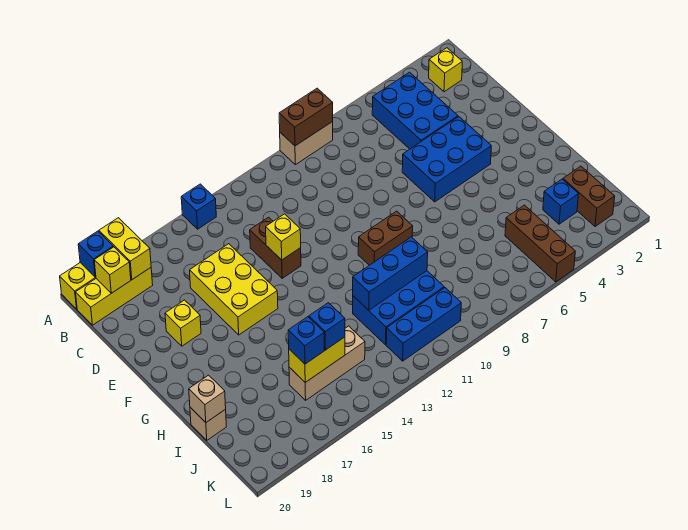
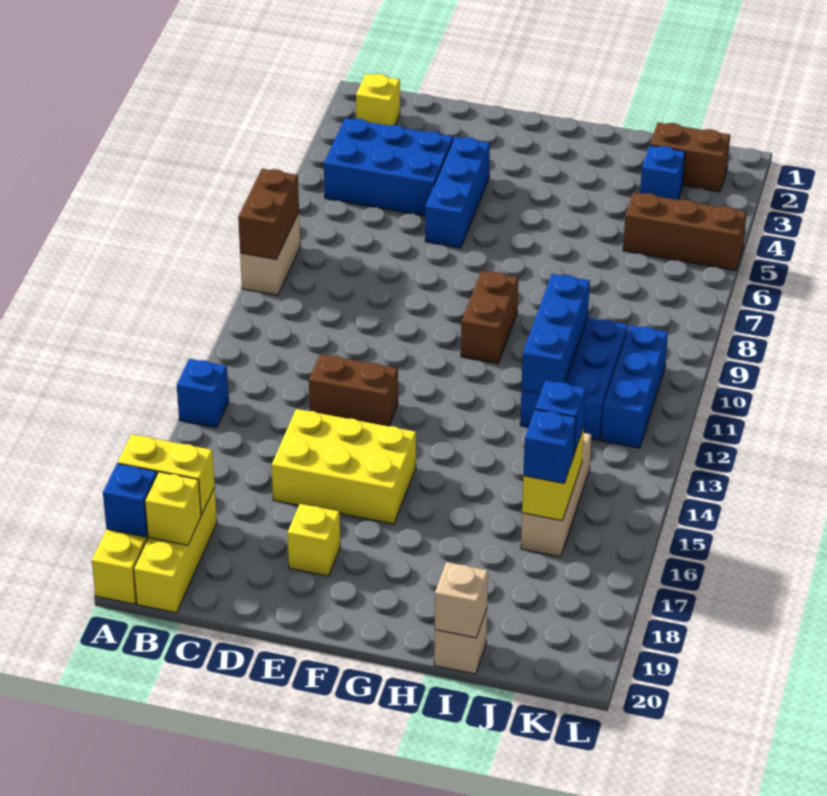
blue brick E4:F6 level 1 -> blue brick E4:E6 level 1
yellow brick E13 level 2 -> none

